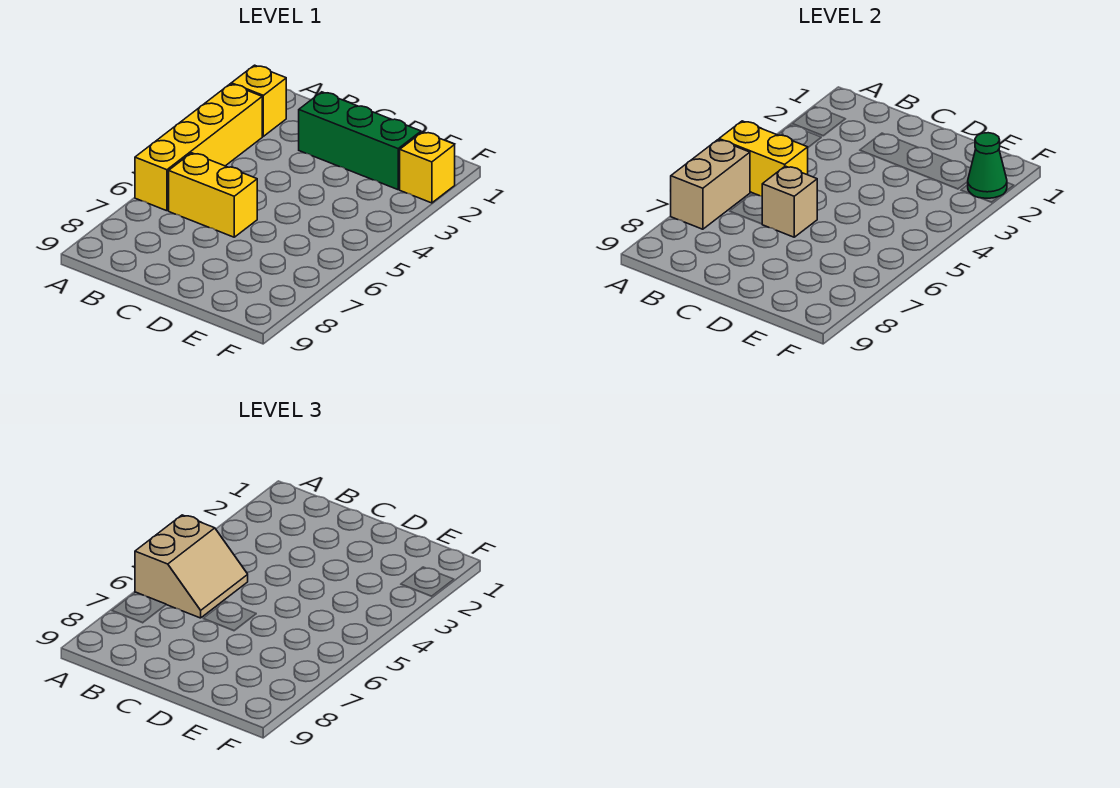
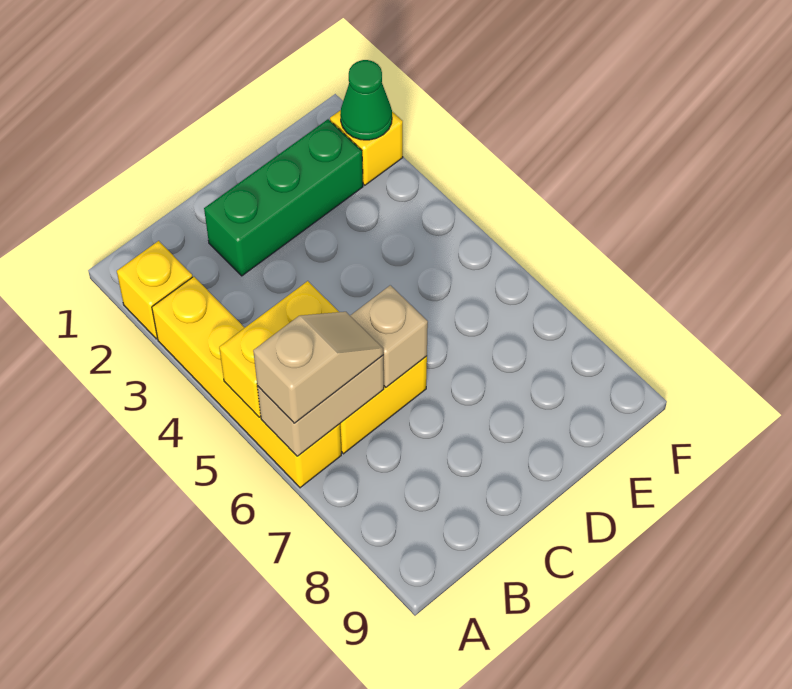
tan slope A5:B6 level 3 top A -> tan slope A6:B6 level 3 top A
tan brick A6:A7 level 2 -> tan brick A6:B6 level 2

